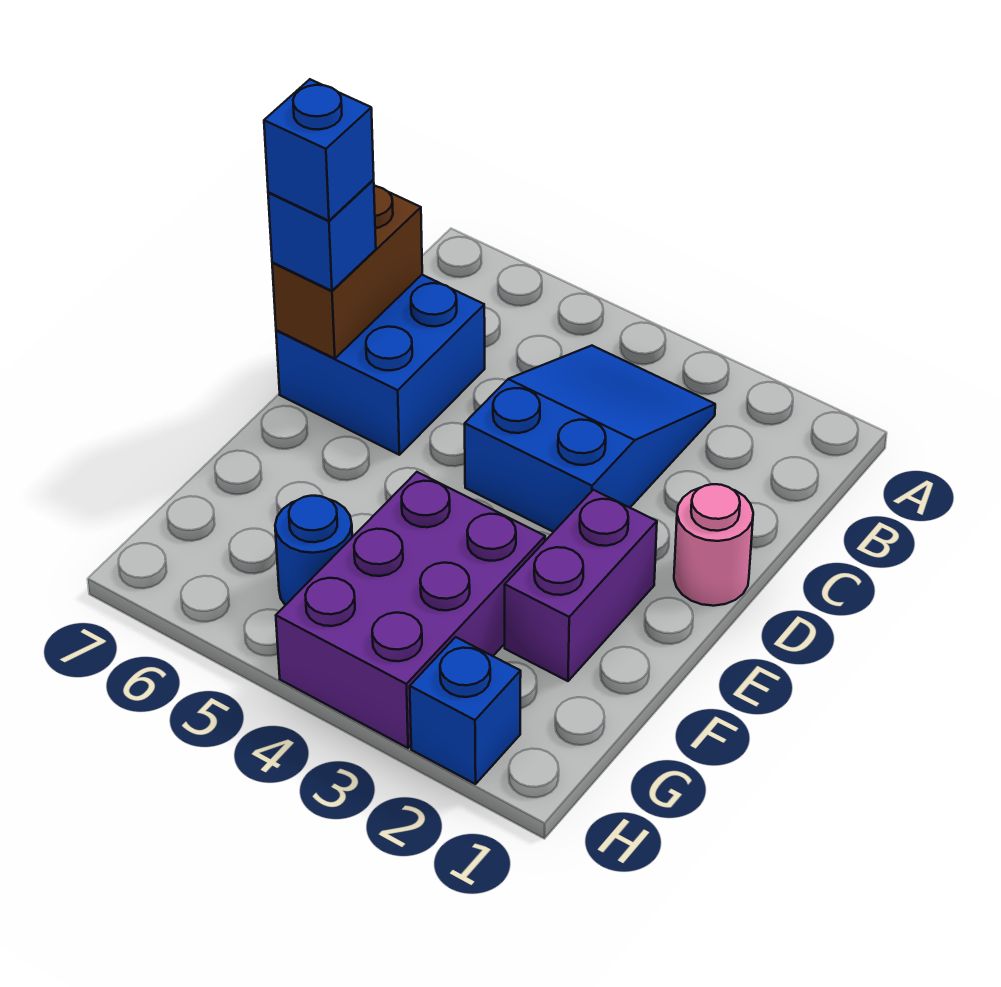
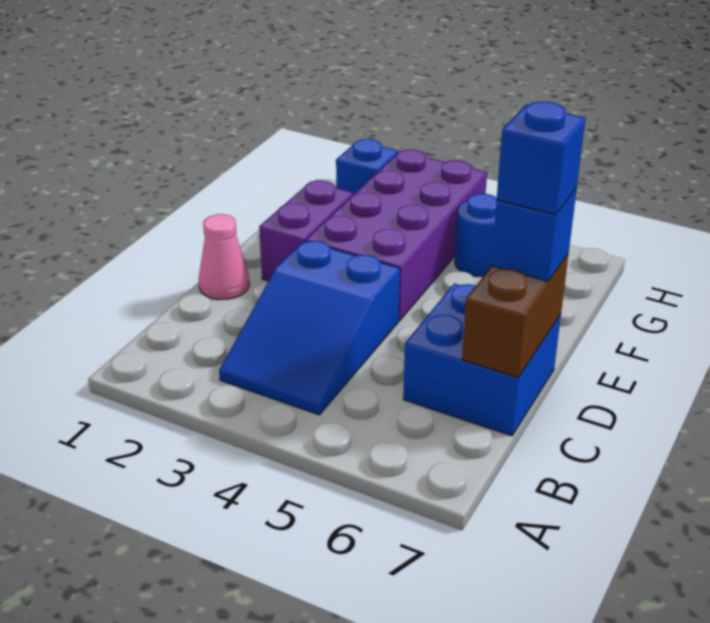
pink round brick D1 level 1 -> pink cone D1 level 1
purple brick F3:H4 level 1 -> purple brick E3:H4 level 1

